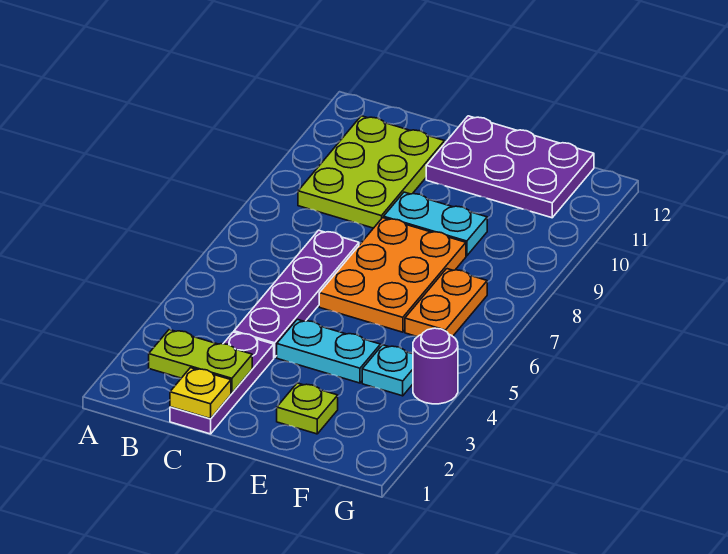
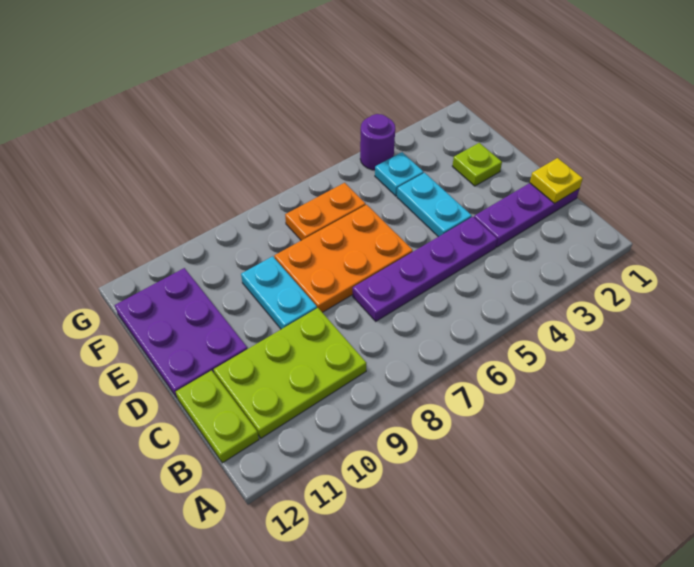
lime plate B2:C2 level 2 -> lime plate B12:C12 level 1

